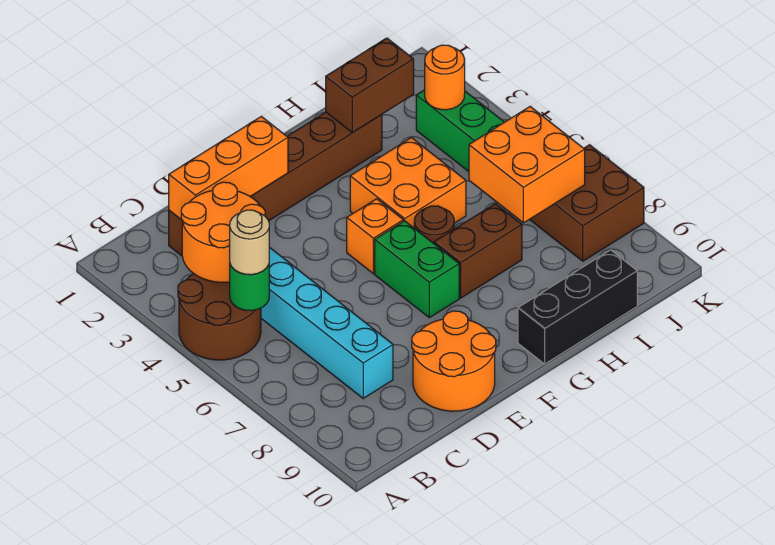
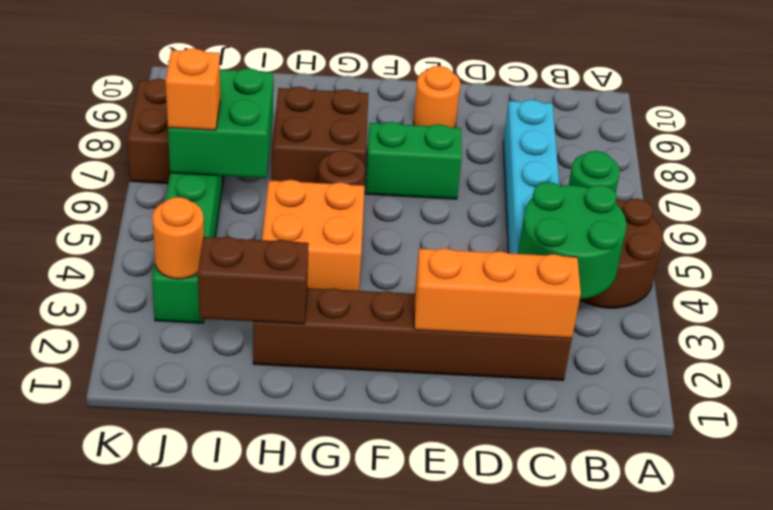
orange round brick B3:C4 level 2 -> green round brick B3:C4 level 2
tan round brick B5 level 3 -> none
orange round brick D9:E10 level 1 -> orange round brick E9 level 1
orange brick F5 level 1 -> orange brick J6 level 3
green brick F6:F7 level 1 -> green brick E7:F7 level 1
brown brick G7:H7 level 1 -> brown brick G7:H8 level 1
black brick G10:I10 level 1 -> none
orange brick I6:J7 level 2 -> green brick I6:J7 level 2

